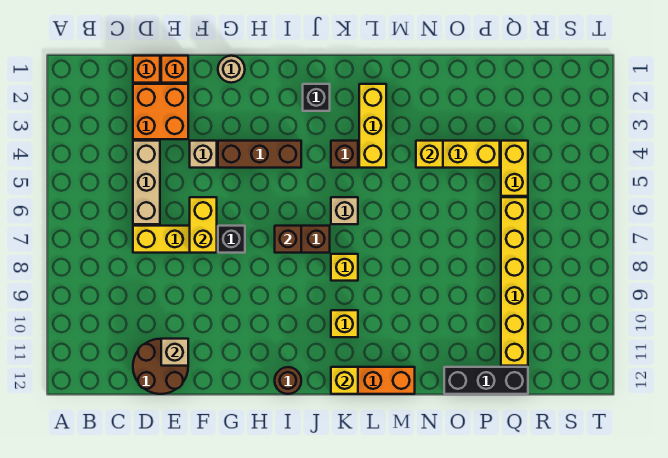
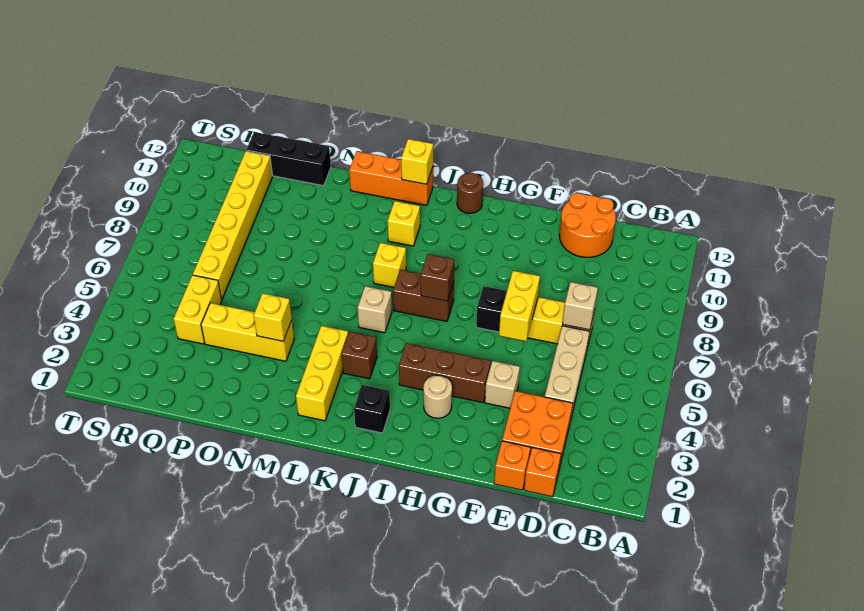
brown round brick D11:E12 level 1 -> orange round brick D11:E12 level 1
tan brick E11 level 2 -> tan brick D7 level 2
tan round brick G1 level 1 -> tan round brick H3 level 1

